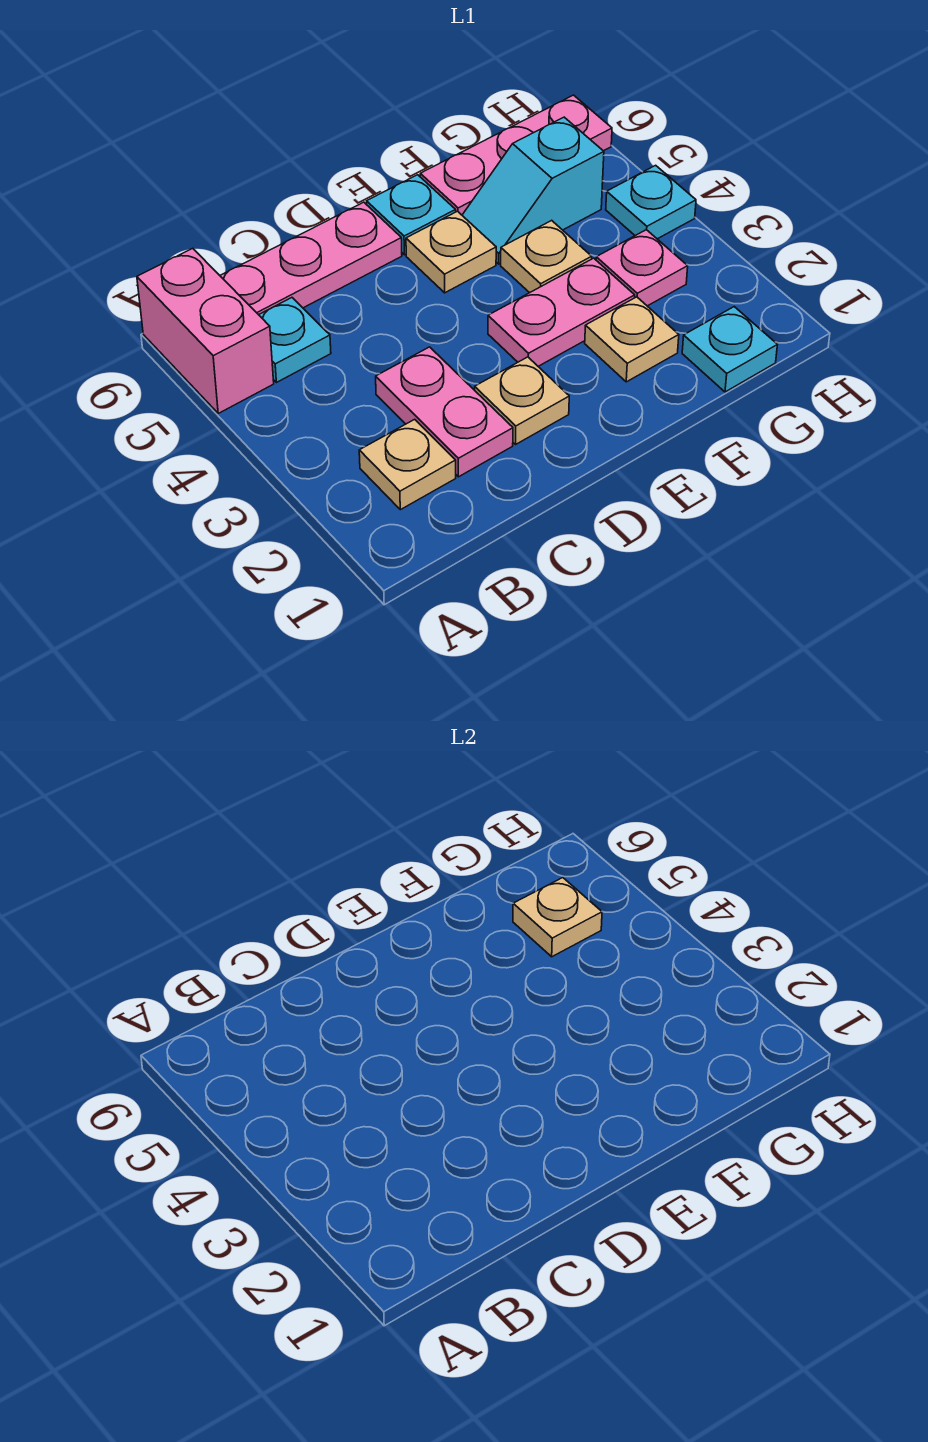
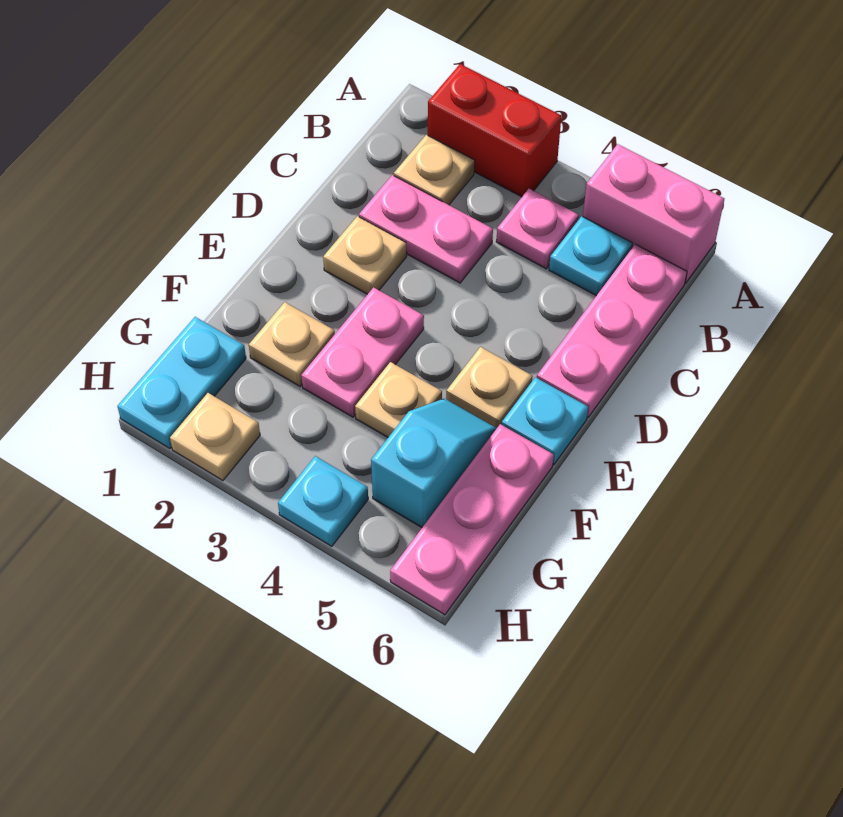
none -> red brick A2:A3 level 1
cyan plate G1 level 1 -> cyan plate G1:H1 level 1
pink plate G3 level 1 -> pink plate B4 level 1
tan plate G5 level 2 -> tan plate H2 level 1

